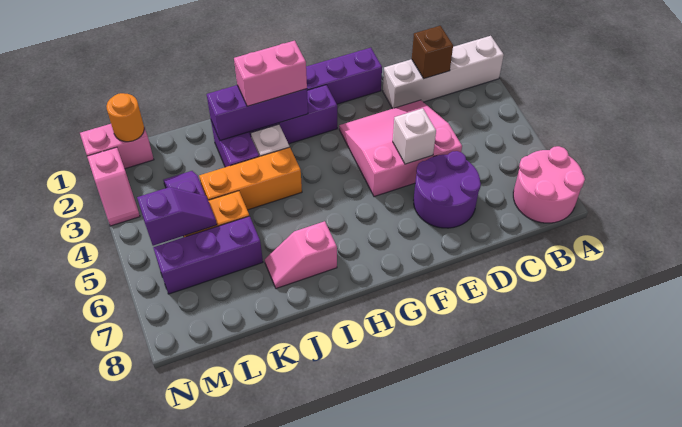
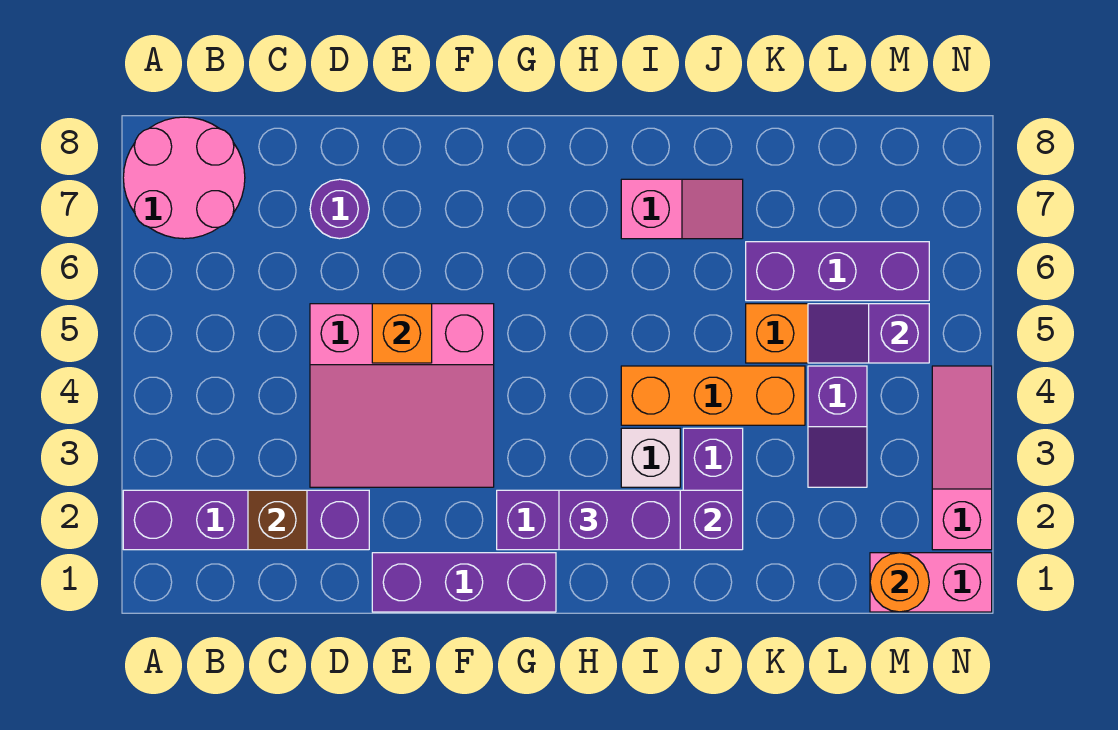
white brick A2:D2 level 1 -> purple brick A2:D2 level 1
purple round brick D6:E7 level 1 -> purple round brick D7 level 1
white brick E5 level 2 -> orange brick E5 level 2
pink brick H2:I2 level 3 -> purple brick H2:I2 level 3
pink slope N2:N3 level 1 top 2 -> pink slope N2:N4 level 1 top 2

